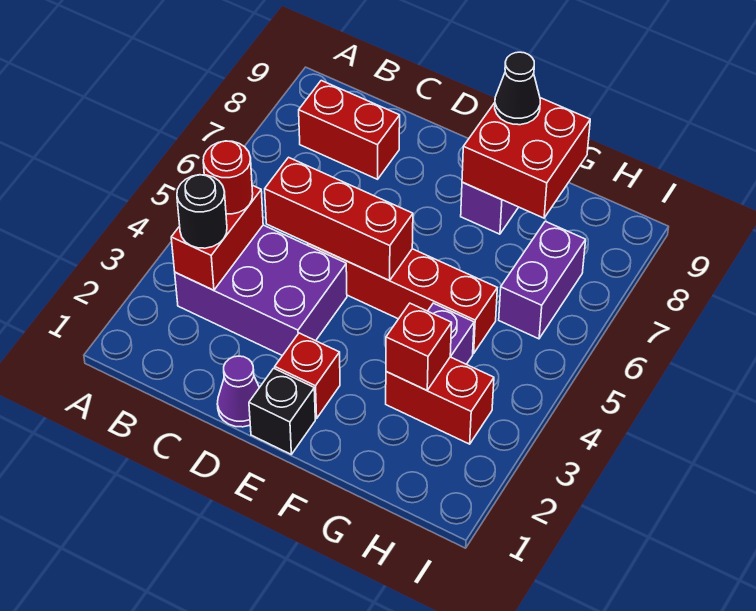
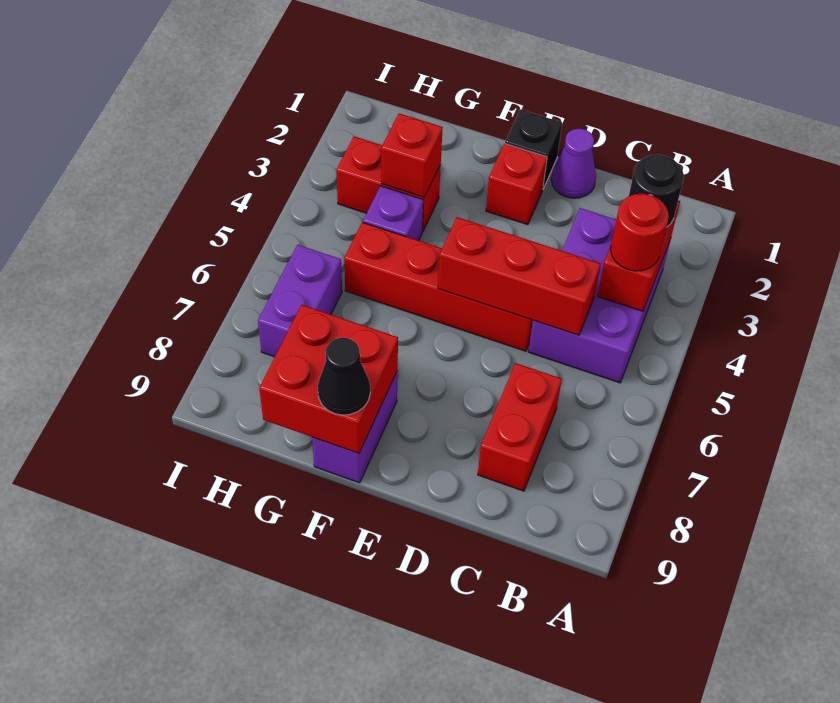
purple brick B3:D4 level 1 -> purple brick B3:C5 level 1
red brick B8:C8 level 1 -> red brick C7:C8 level 1

